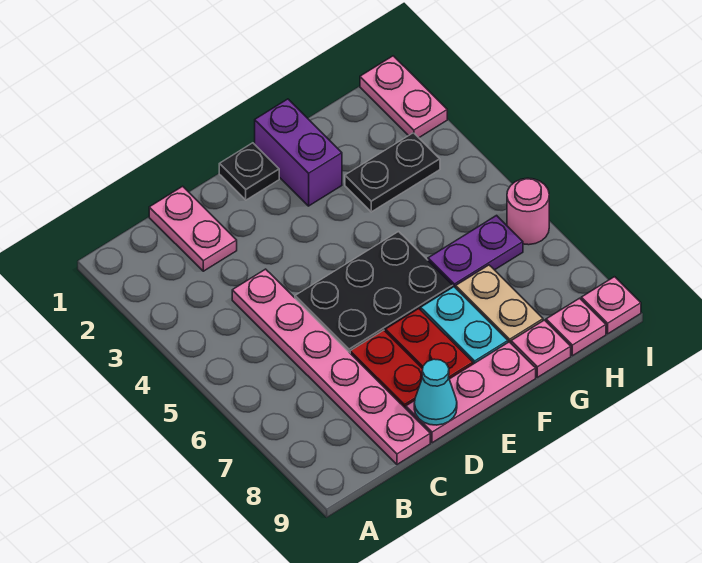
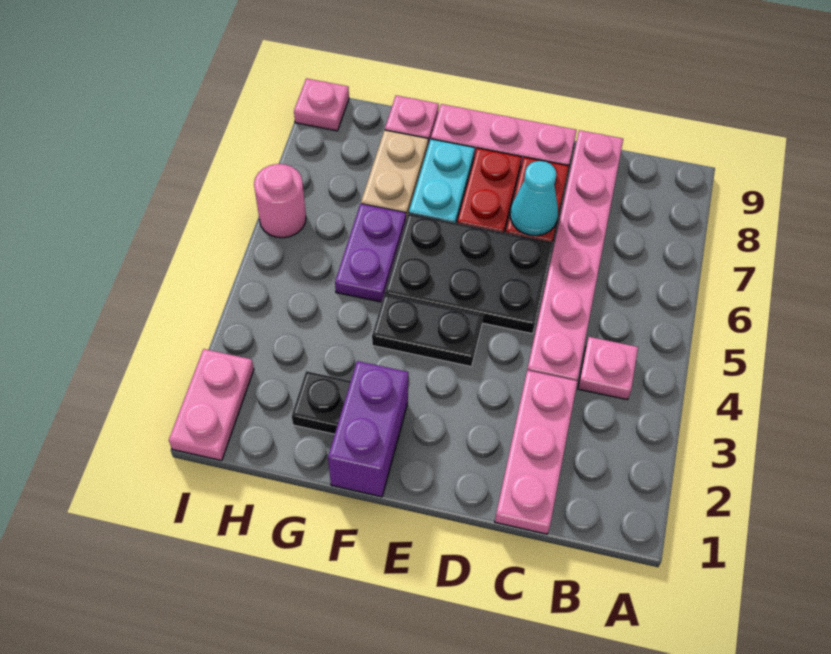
pink plate C1:C2 level 1 -> pink plate C1:C3 level 1
cyan cone D9 level 2 -> cyan cone D7 level 2
black plate E1 level 1 -> black plate G2 level 1
black plate G3:H3 level 1 -> black plate E4:F4 level 1
purple plate G6:H6 level 1 -> purple plate G5:G6 level 1
pink plate H9 level 1 -> pink plate B4 level 1

